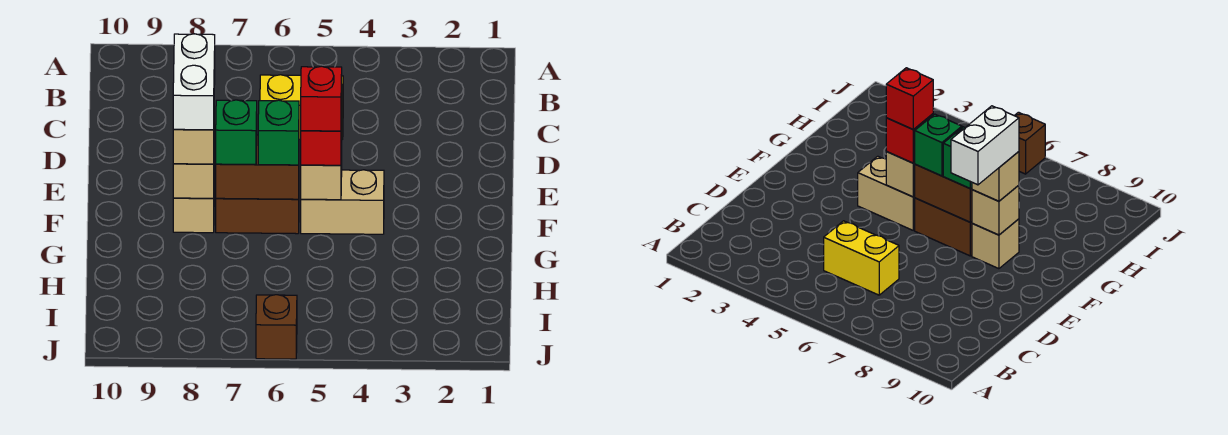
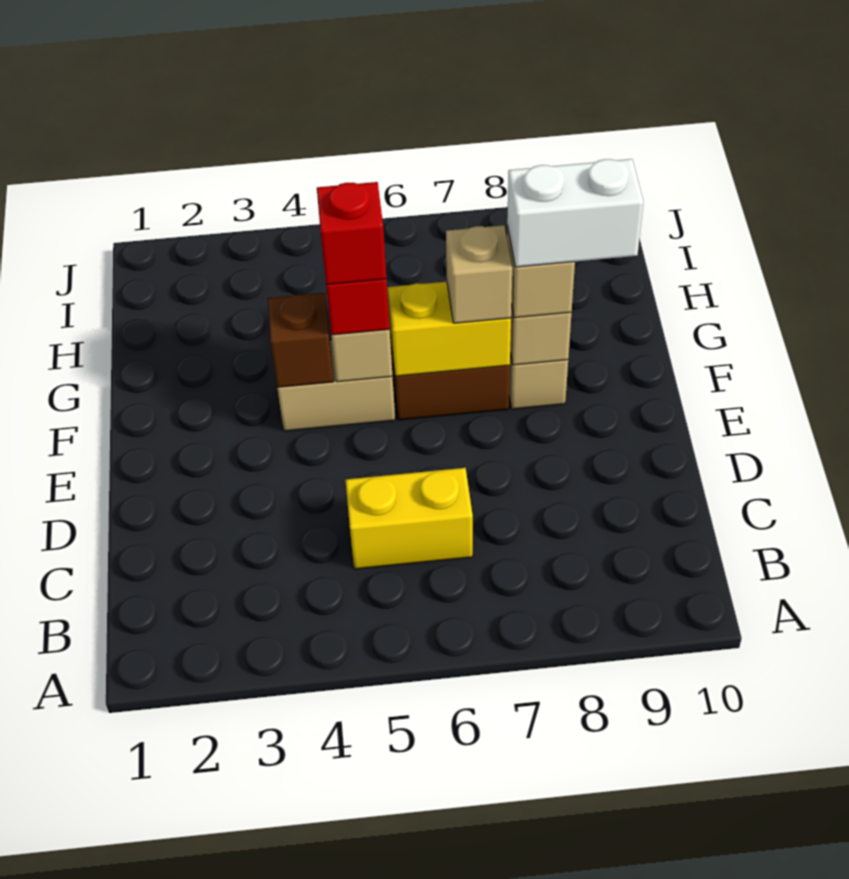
white brick E8:F8 level 4 -> white brick F8:F9 level 4
brown brick F6:F7 level 2 -> yellow brick F6:F7 level 2
green brick F6 level 3 -> none
green brick F7 level 3 -> tan brick F7 level 3
brown brick J6 level 1 -> brown brick F4 level 2

